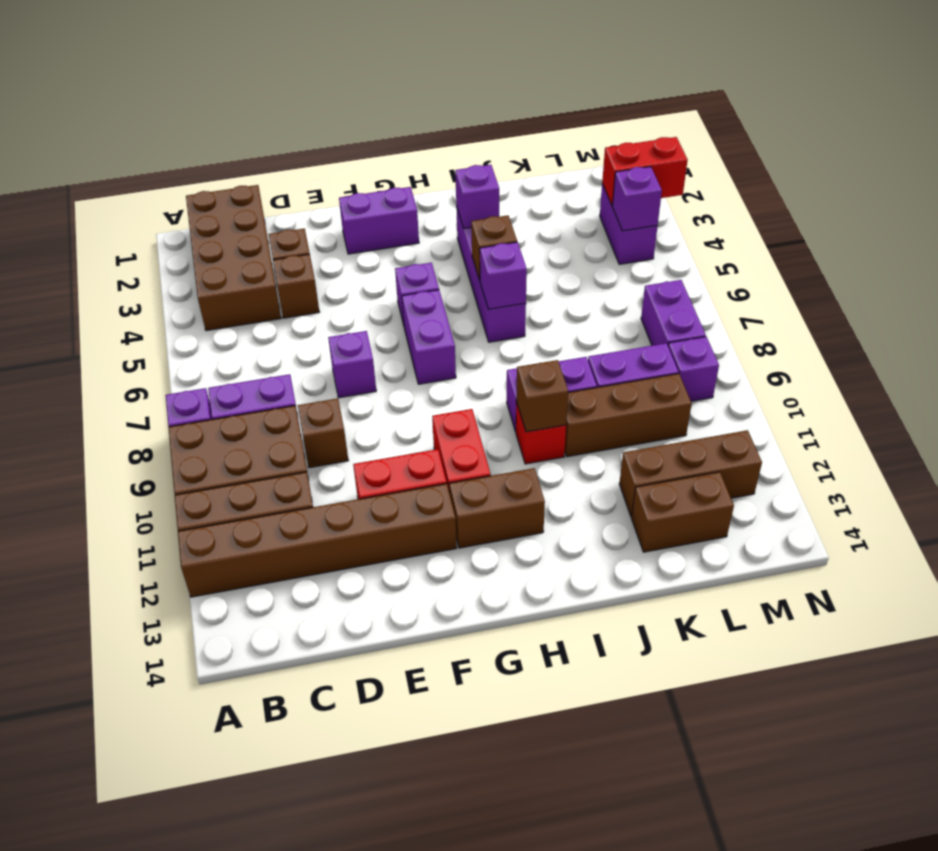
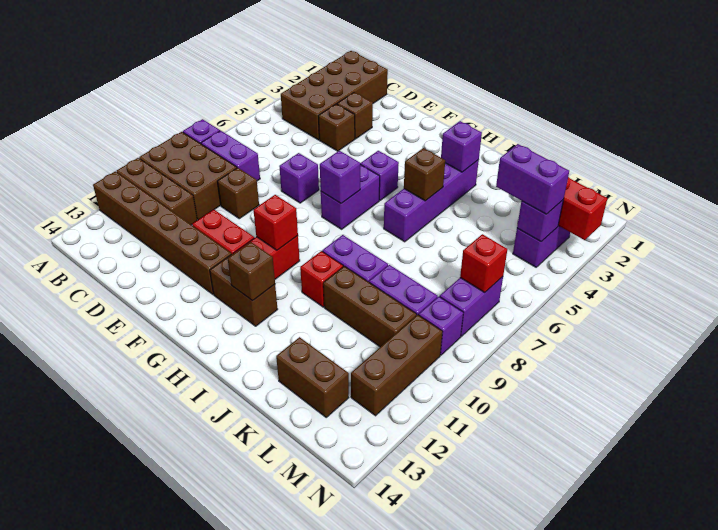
purple brick F2:G2 level 1 -> purple brick L4:M4 level 3
none -> red brick G10 level 2
purple brick I6 level 2 -> purple brick G7 level 2
brown brick I10 level 2 -> brown brick H12 level 2
brown brick K12:M12 level 1 -> brown brick M10:M12 level 1
none -> red brick M7 level 2

